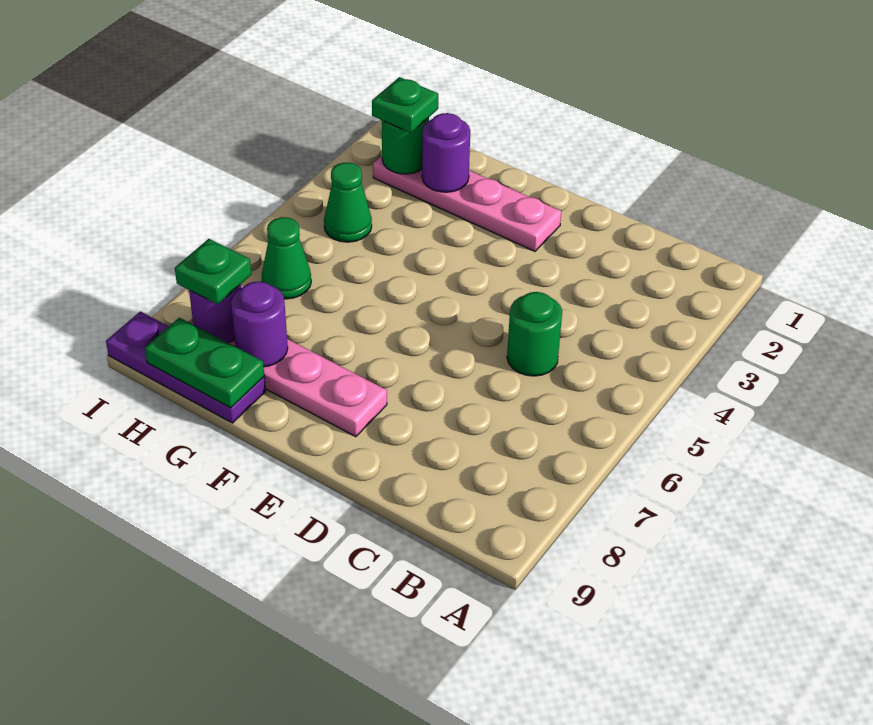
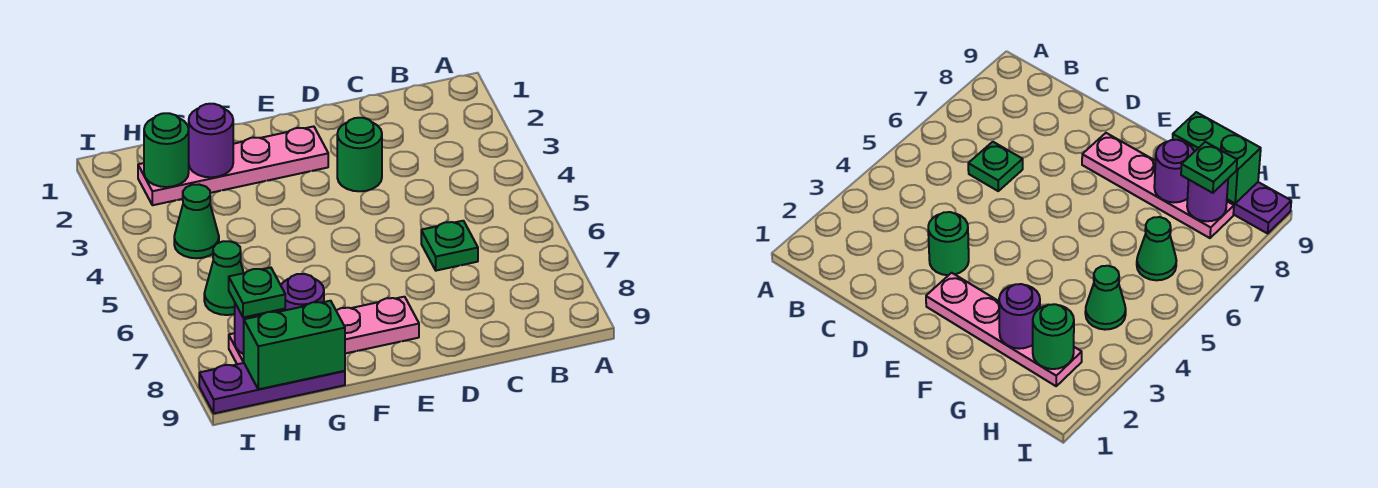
green round brick C5 level 1 -> green round brick D3 level 1
green plate G9:H9 level 2 -> green brick G9:H9 level 2
green plate H2 level 3 -> green plate C6 level 1

